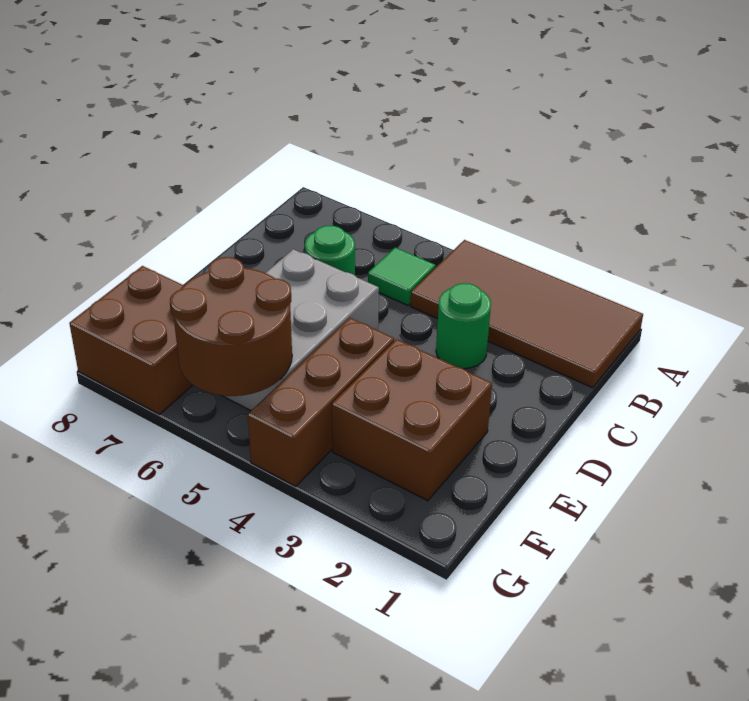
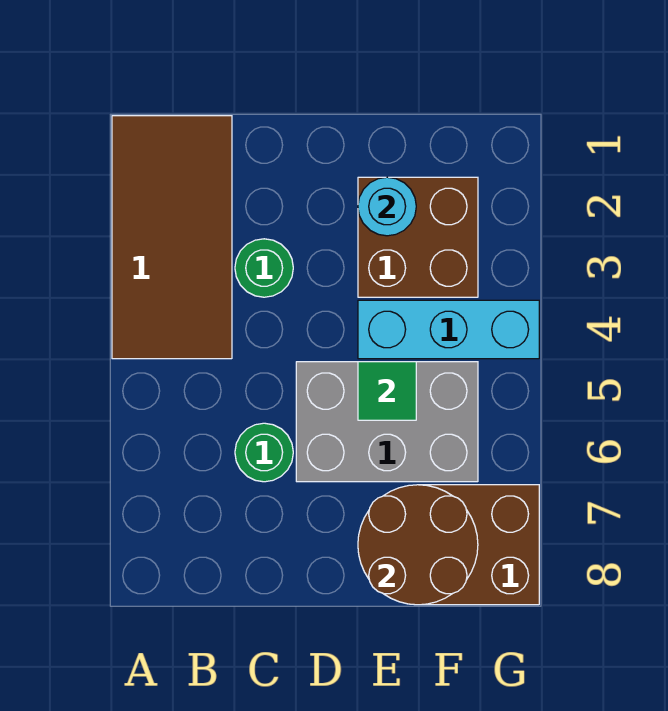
green tile B5 level 1 -> green tile E5 level 2
none -> cyan round brick E2 level 2
brown brick E4:G4 level 1 -> cyan brick E4:G4 level 1
brown round brick F5:G6 level 2 -> brown round brick E7:F8 level 2

